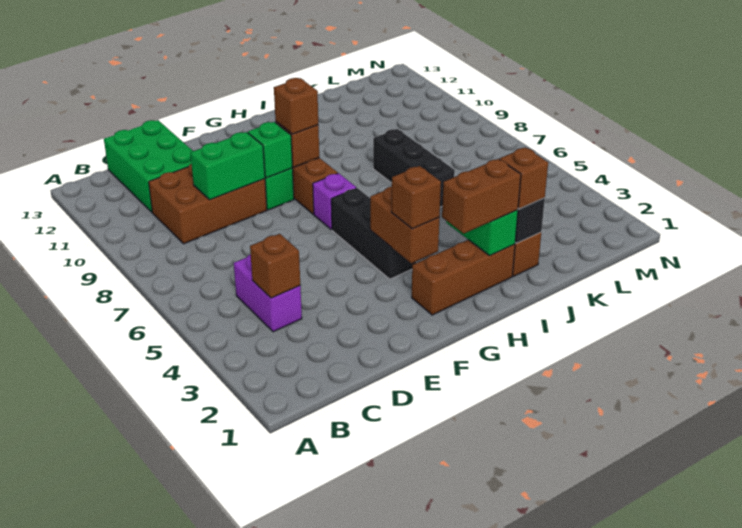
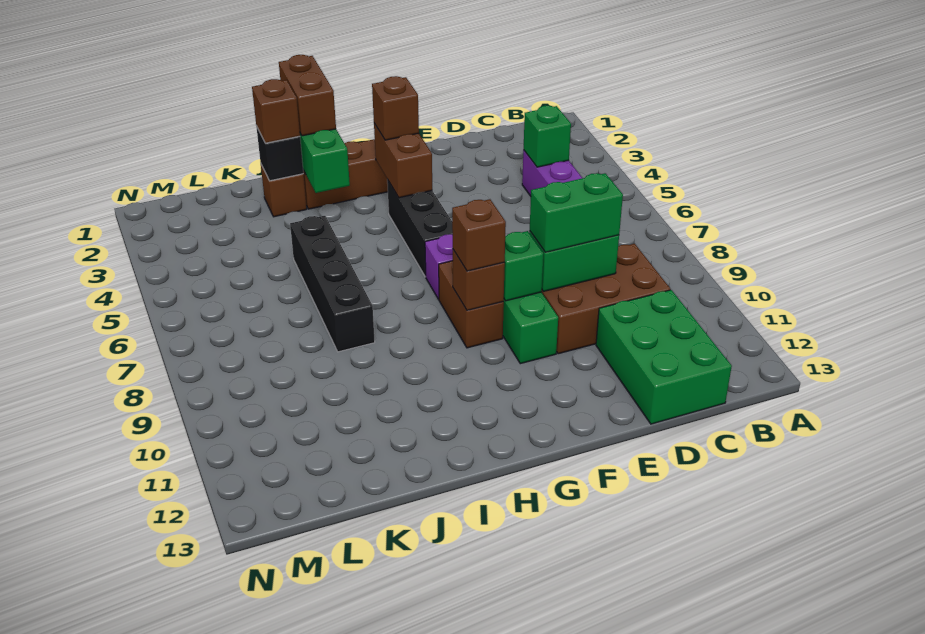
brown brick C4 level 2 -> green brick C4 level 2
none -> green brick D9:E9 level 3
brown brick H2:I2 level 3 -> brown brick I1:I2 level 3
black brick J6:J8 level 1 -> black brick J5:J8 level 1

